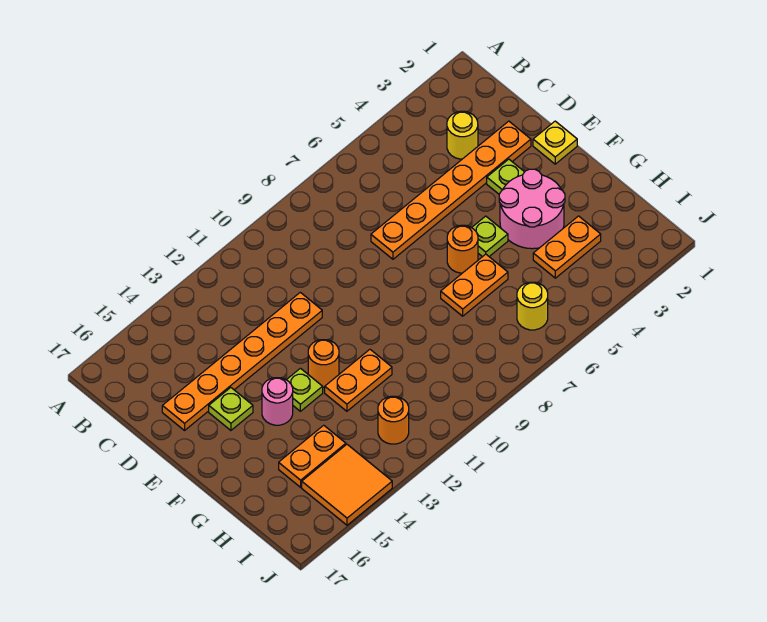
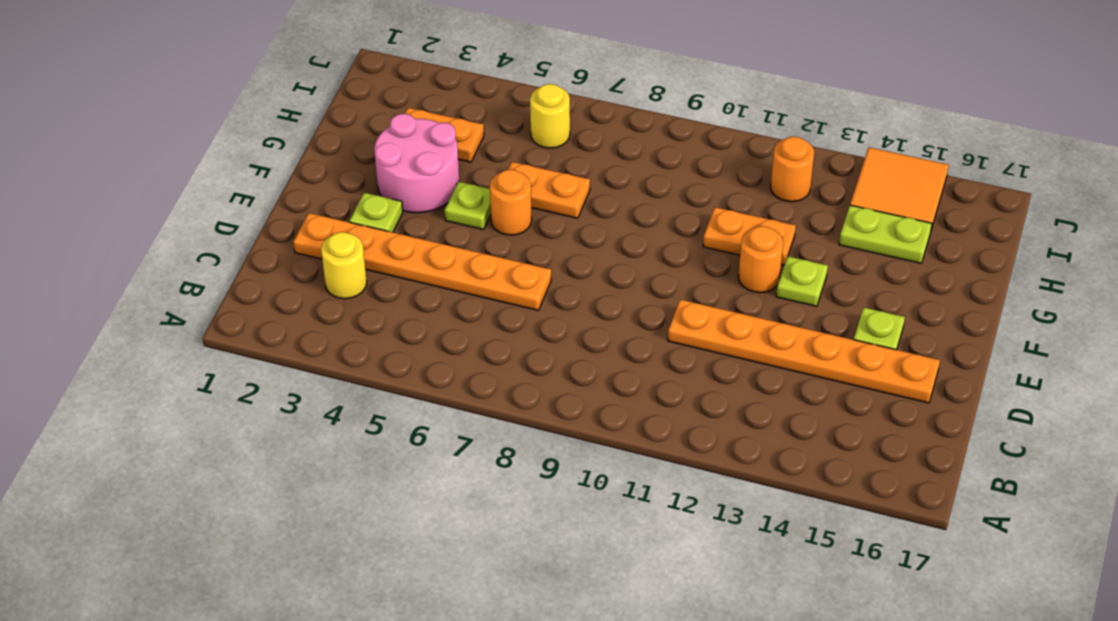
yellow plate E1 level 1 -> none
pink round brick F14 level 1 -> none
orange plate H14:H15 level 1 -> lime plate H14:H15 level 1

